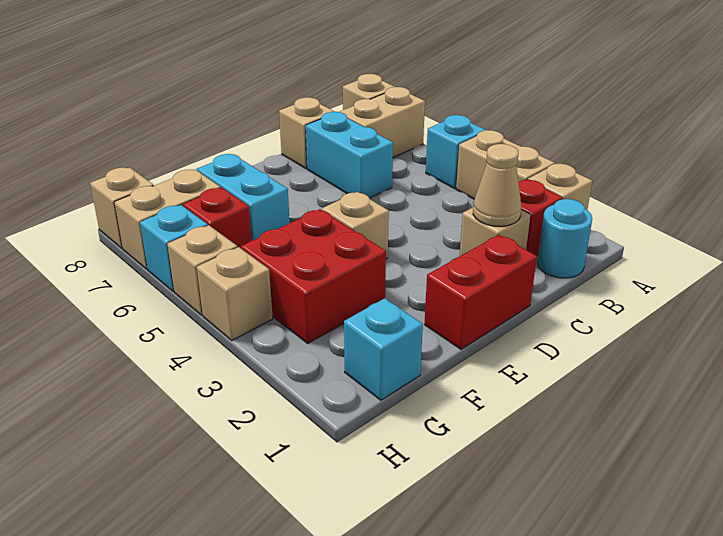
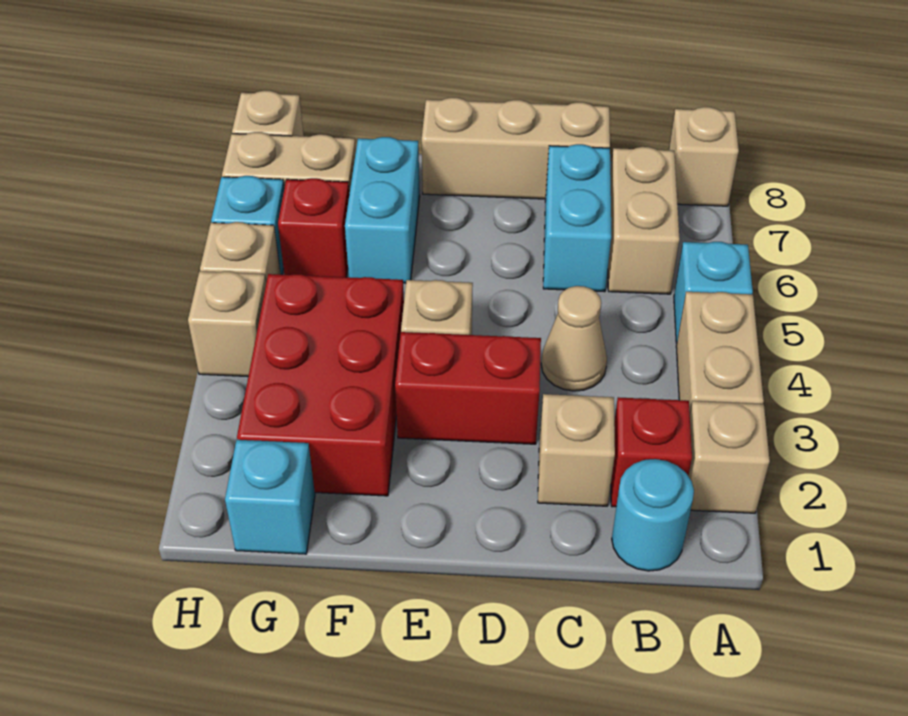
tan brick A7:B7 level 1 -> tan brick B6:B7 level 1
tan cone C2 level 2 -> tan cone C4 level 1
tan brick C8 level 1 -> tan brick C8:E8 level 1
red brick D1:E1 level 1 -> red brick D3:E3 level 1
red brick F3:G4 level 1 -> red brick F2:G4 level 1

